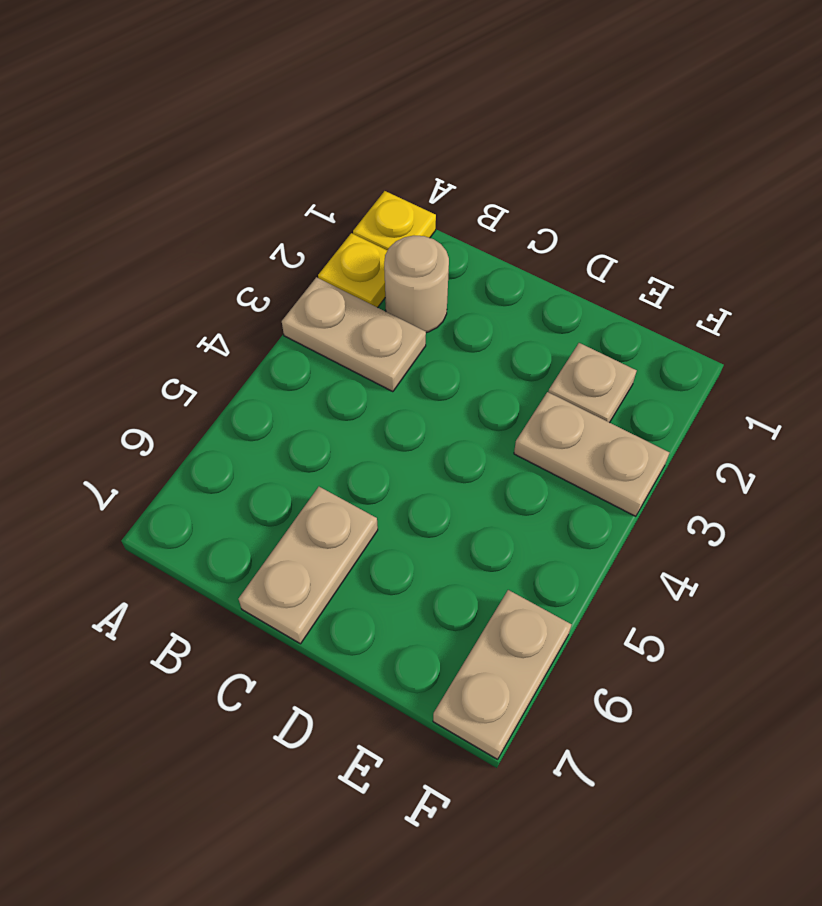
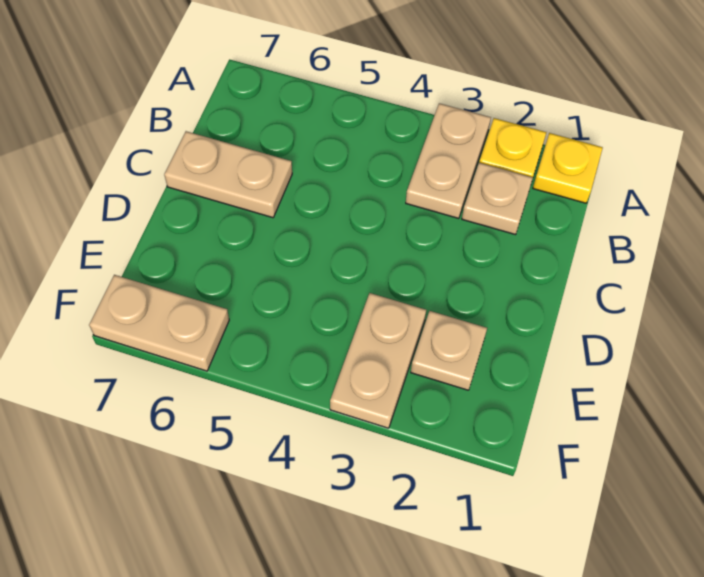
tan round brick B2 level 1 -> tan plate B2 level 1

